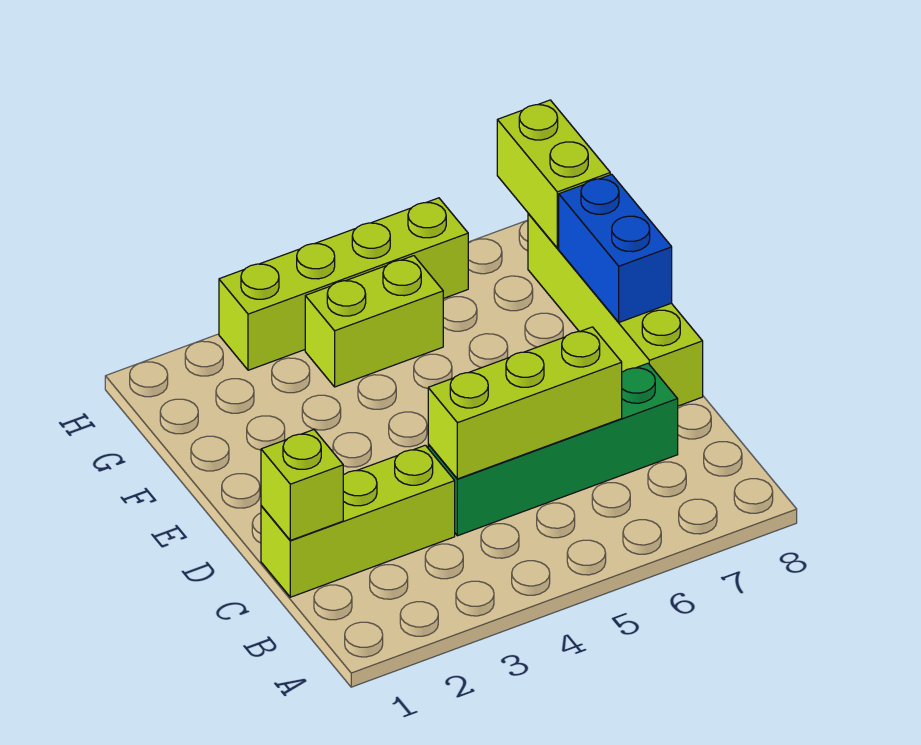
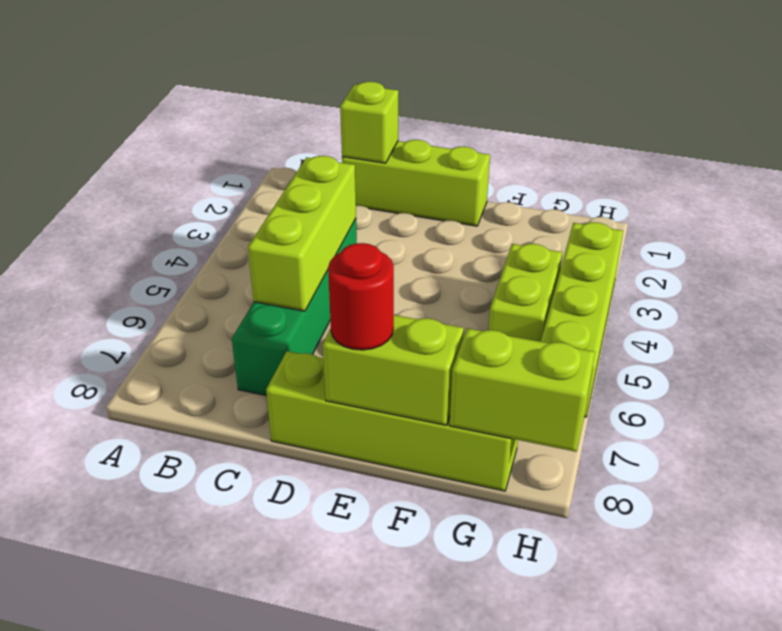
lime brick C1:C3 level 1 -> lime brick C1:E1 level 1
blue brick E8:F8 level 2 -> lime brick E8:F8 level 2
none -> red round brick E8 level 3

